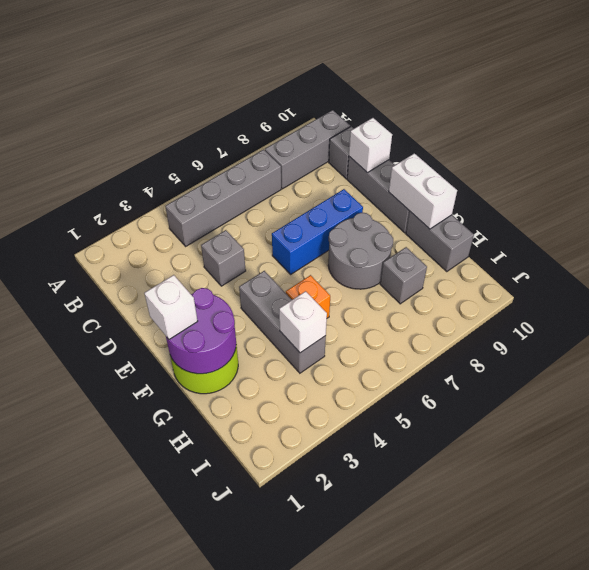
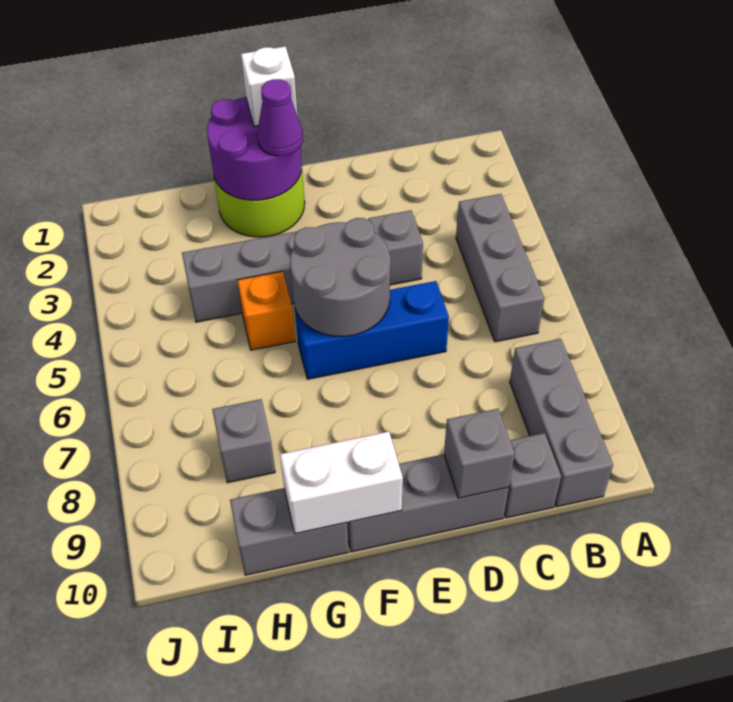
grey brick B4:B7 level 1 -> grey brick B4:B6 level 1
white brick D10 level 2 -> grey brick D10 level 2
blue brick E6:E8 level 1 -> blue brick D6:F6 level 1
none -> purple cone F2 level 3
grey round brick F7:G8 level 1 -> grey round brick E5:F6 level 2
white brick H4 level 2 -> none

